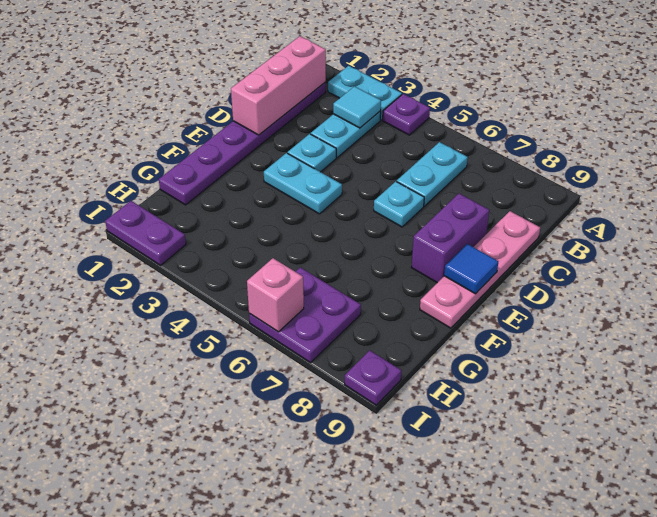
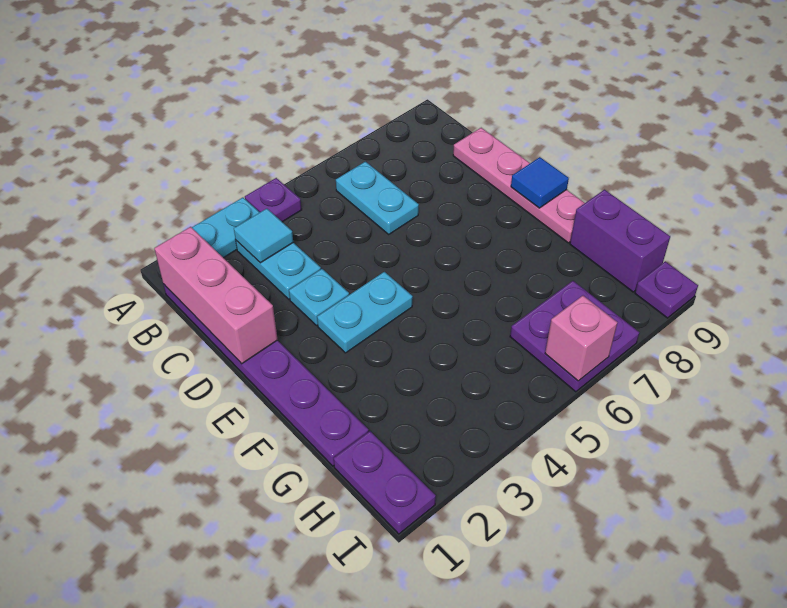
cyan plate D6 level 1 -> none
purple brick D8:E8 level 1 -> purple brick G9:H9 level 1
purple plate I1:I2 level 1 -> purple plate H1:I1 level 1

